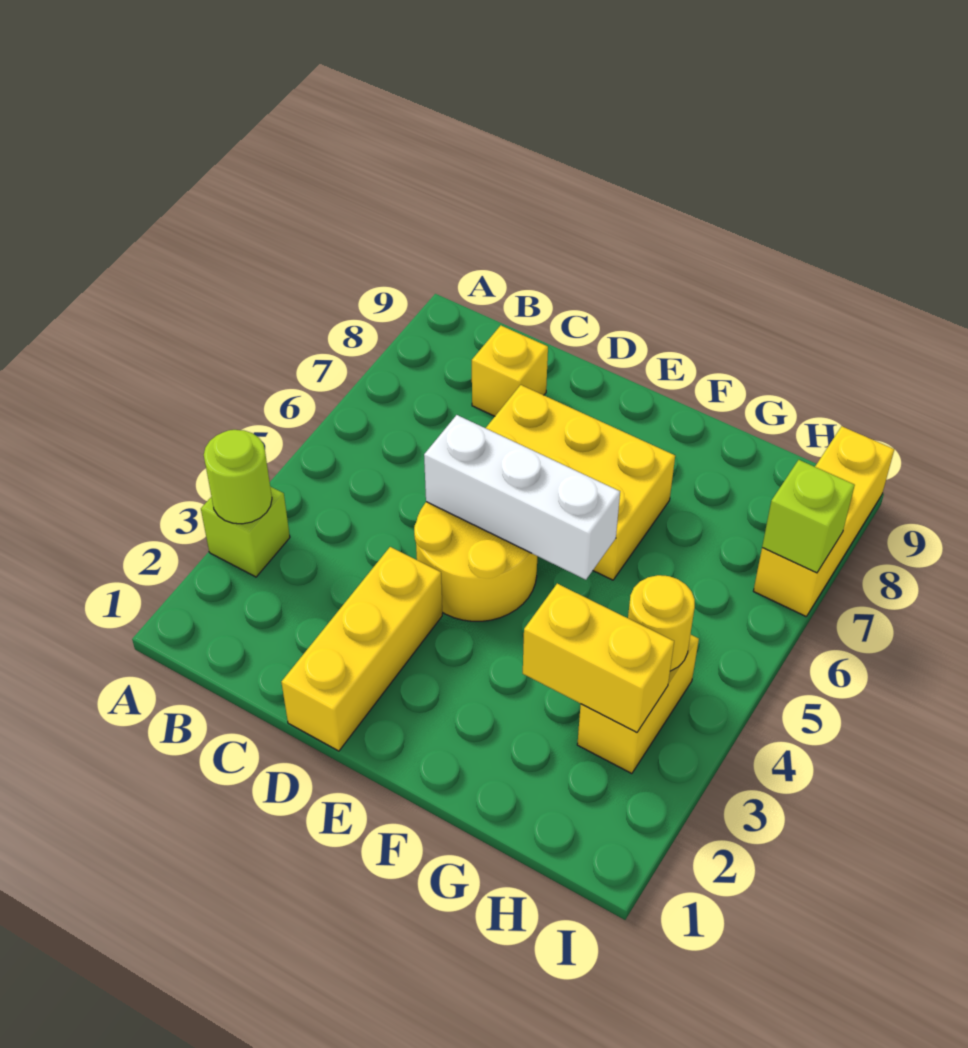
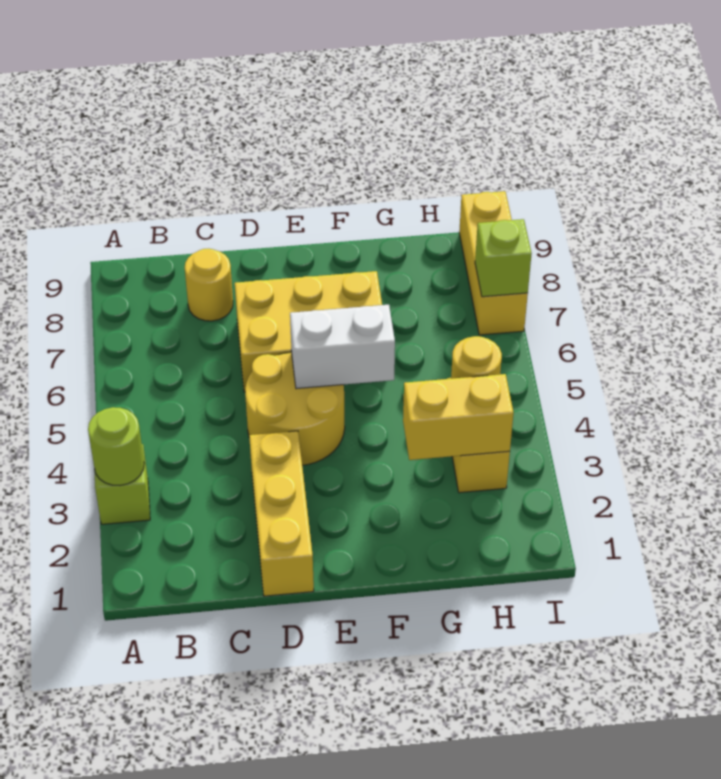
yellow brick C8 level 1 -> yellow round brick C8 level 1
white brick D5:F5 level 2 -> white brick E5:F5 level 2

